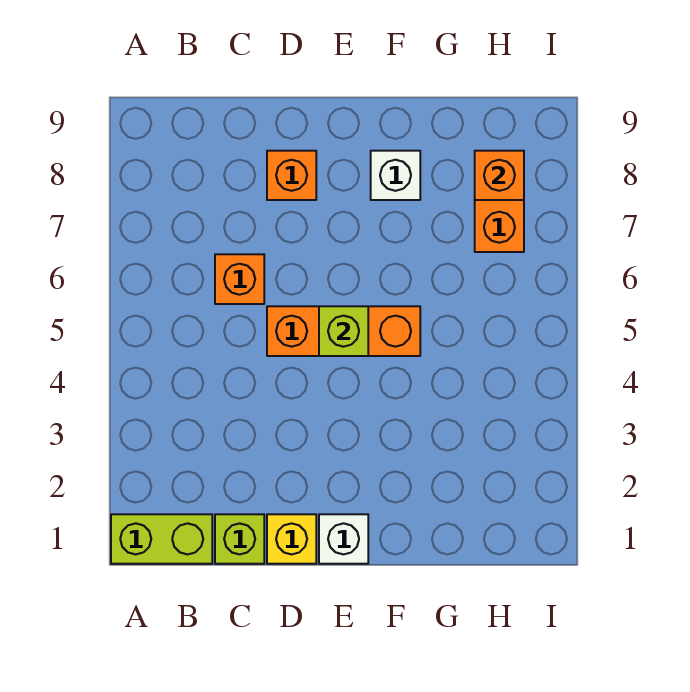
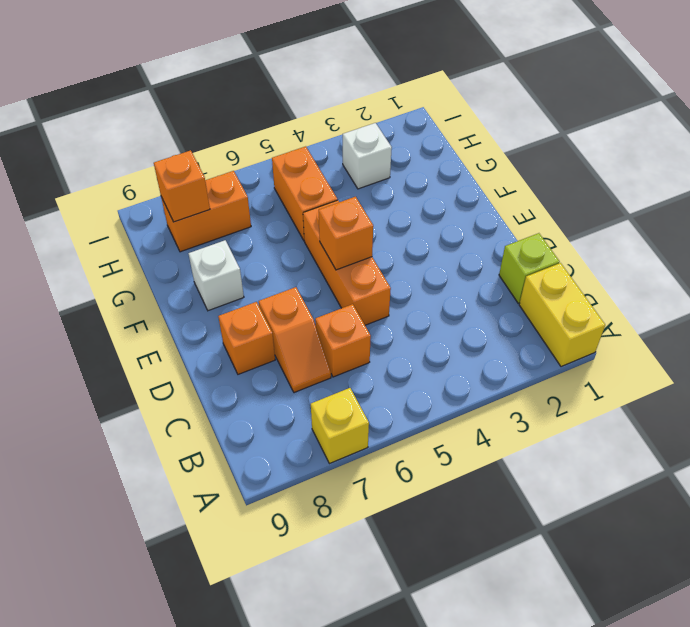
lime brick A1:B1 level 1 -> yellow brick A1:B1 level 1
none -> orange slope C7:D7 level 1 top D
yellow brick D1 level 1 -> yellow brick A7 level 1
white brick E1 level 1 -> white brick H3 level 1
lime brick E5 level 2 -> orange brick E5 level 2
none -> orange brick G5:H5 level 1

